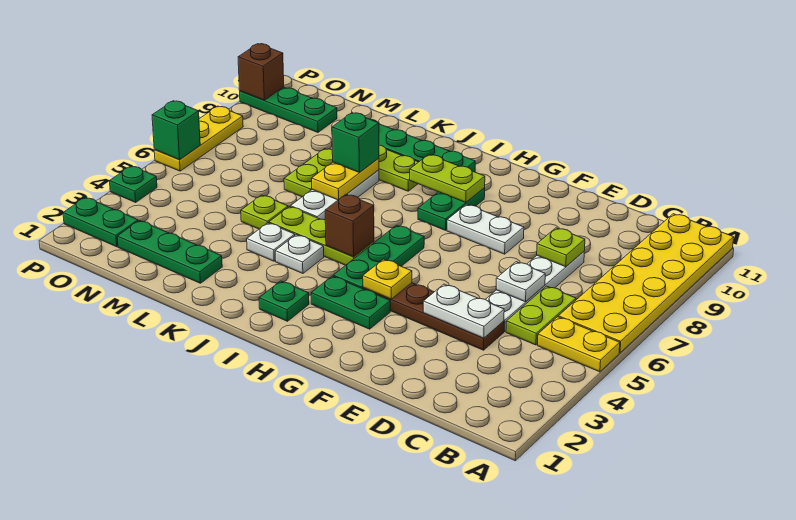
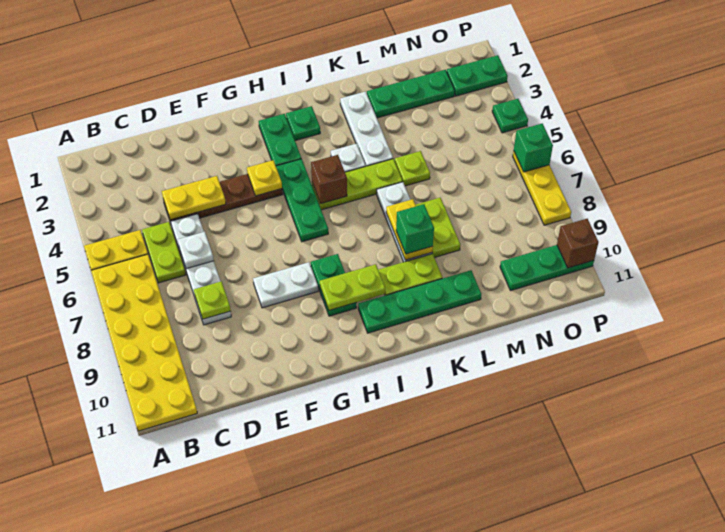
white plate D4:E4 level 2 -> yellow plate D4:E4 level 2
green plate G3:H3 level 1 -> green plate H2:H3 level 1
white plate K4 level 1 -> white plate K2:K4 level 1

